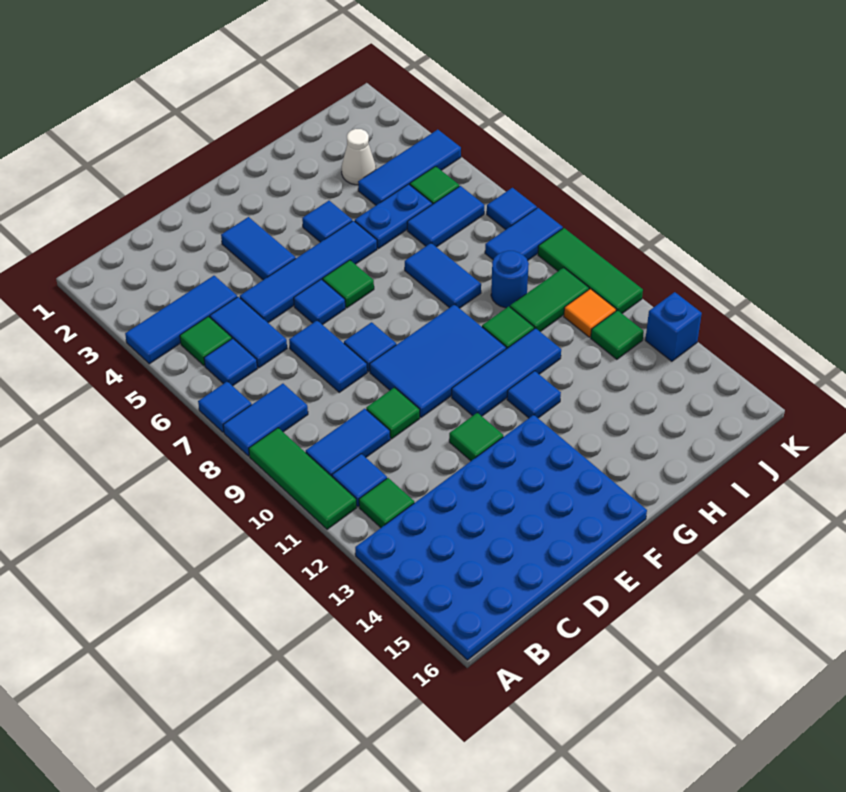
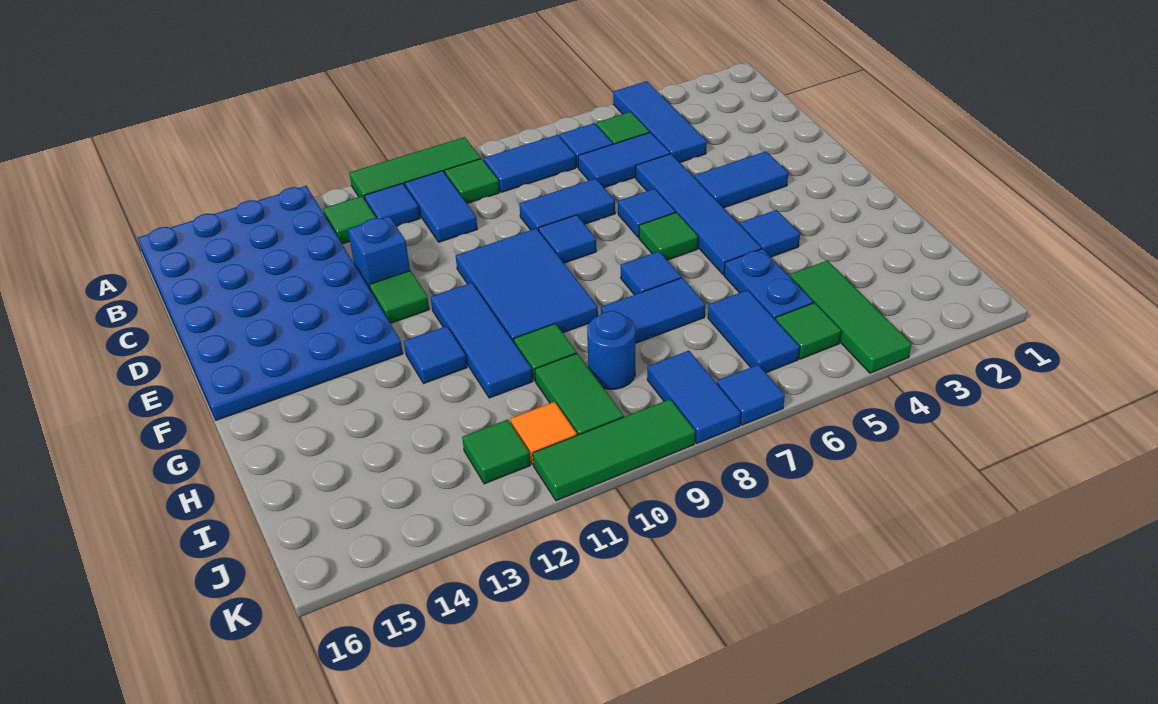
blue tile A7 level 1 -> blue tile G7 level 1
blue tile A8:B8 level 1 -> blue tile B7:B8 level 1
green tile D10 level 1 -> green tile B9 level 1
white cone I3 level 1 -> none
blue tile I4:K4 level 1 -> green tile I4:K4 level 1
blue brick K13 level 1 -> blue brick D12 level 1

